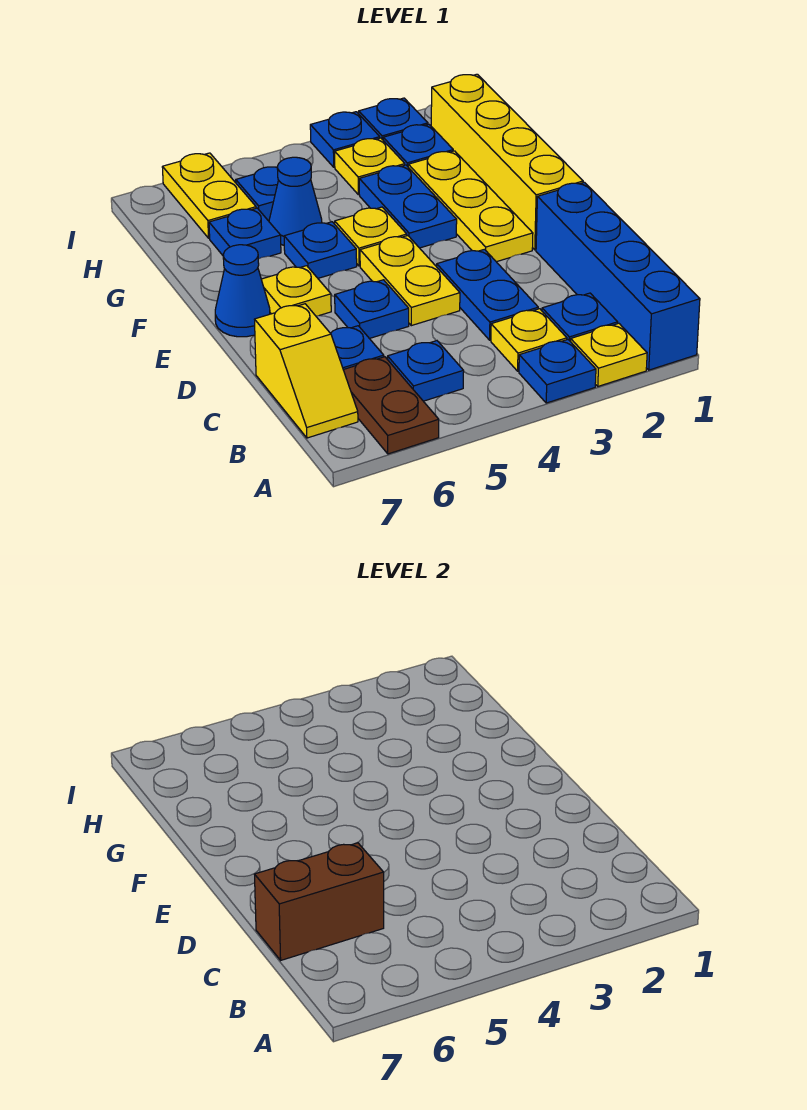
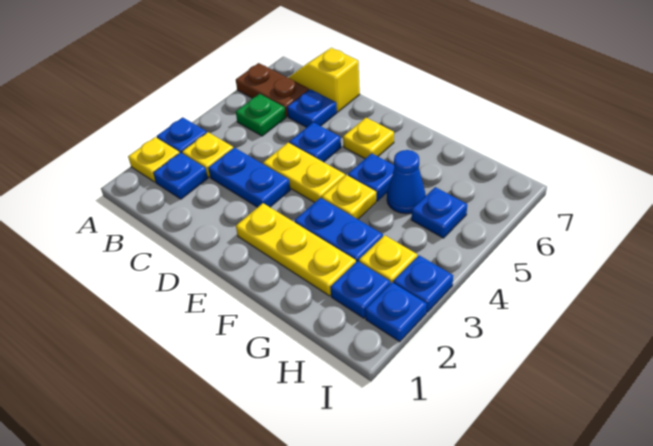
blue brick A1:D1 level 1 -> none
blue plate B5 level 1 -> green plate B5 level 1
brown brick C6:C7 level 2 -> none
yellow brick E1:H1 level 1 -> none
blue cone E7 level 1 -> none
blue plate G6 level 1 -> none
yellow plate H6:I6 level 1 -> none

